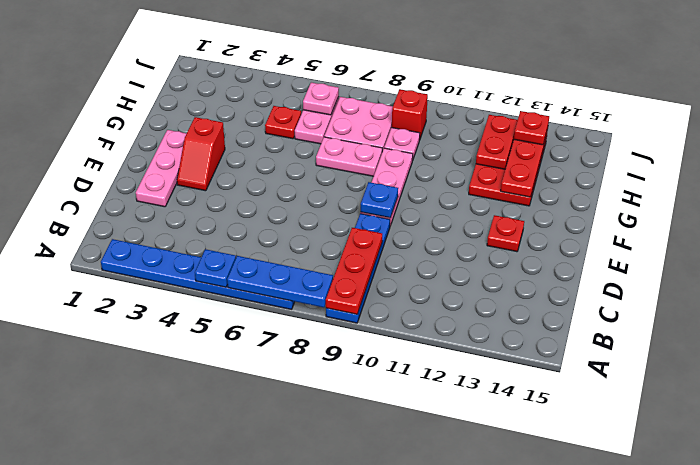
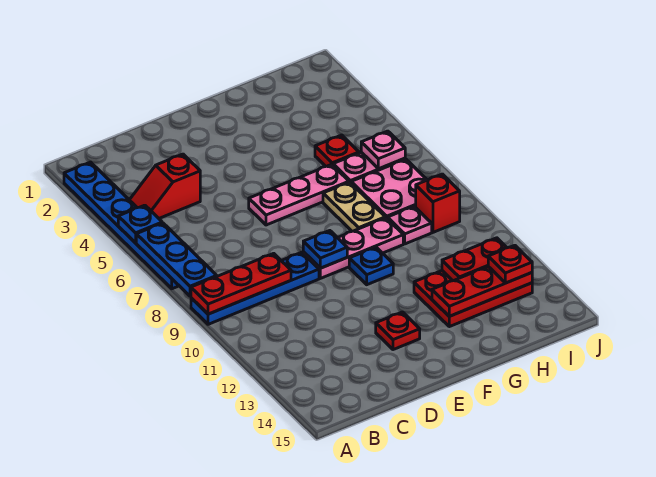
pink plate D2:F2 level 1 -> pink plate E6:G6 level 1
red slope E3:F3 level 1 top F -> red slope B4:C4 level 1 top C
none -> blue plate F10 level 1
pink plate G7:G8 level 1 -> tan plate G7:G8 level 1

